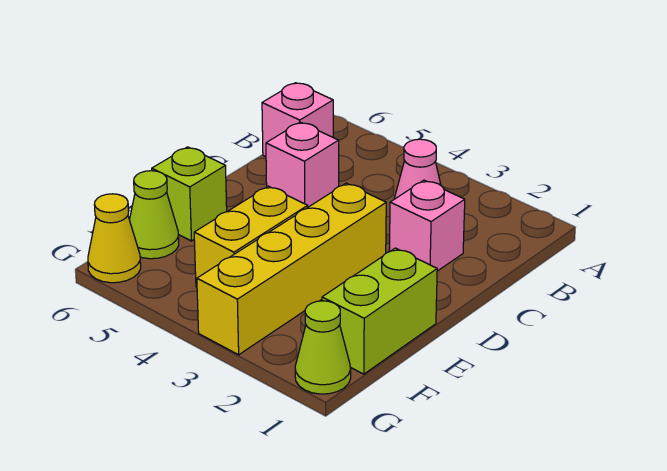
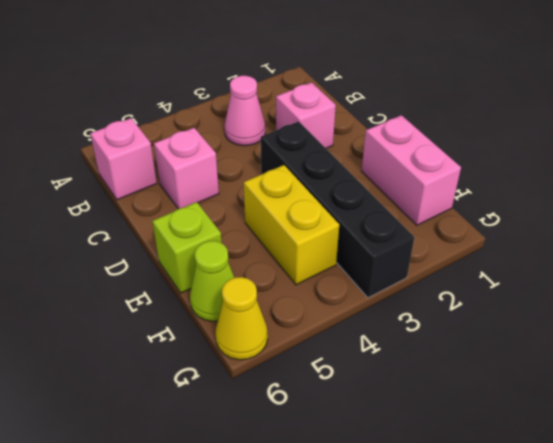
yellow brick D3:G3 level 1 -> black brick D3:G3 level 1
lime brick E1:F1 level 1 -> pink brick E1:F1 level 1
lime cone G1 level 1 -> none

